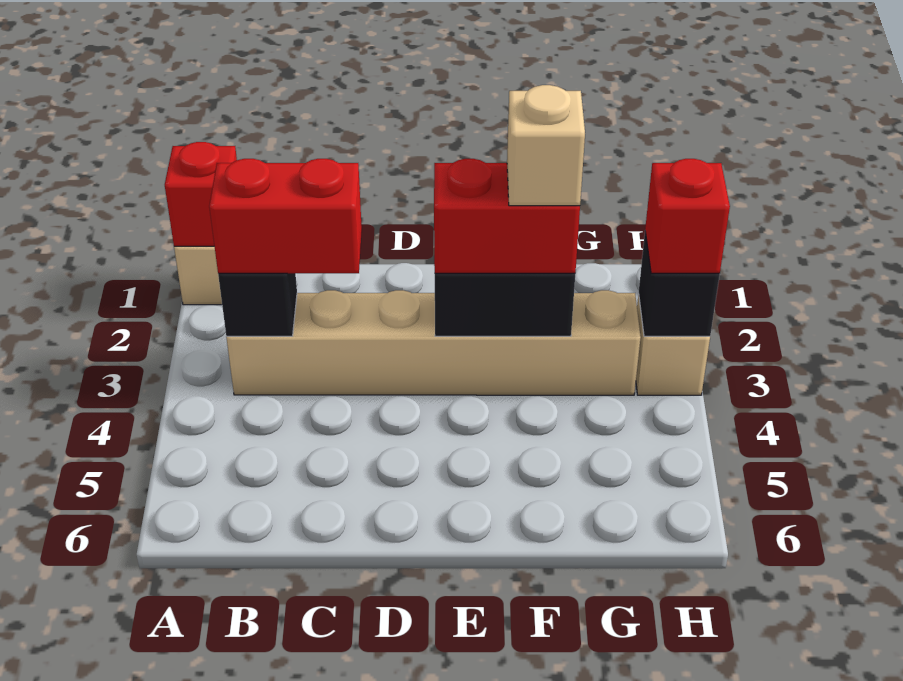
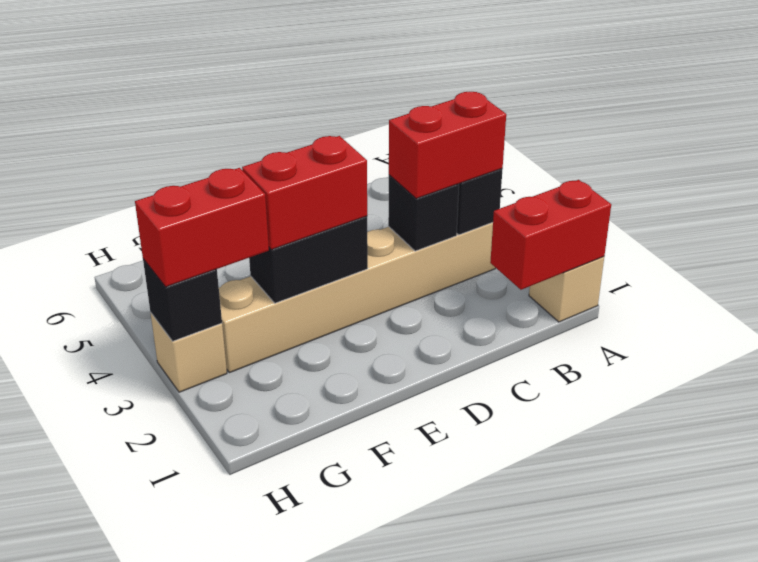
red brick A1 level 2 -> red brick A1:B1 level 2
none -> black brick C3 level 2
tan brick F3 level 4 -> none
red brick H3 level 3 -> red brick G3:H3 level 3

